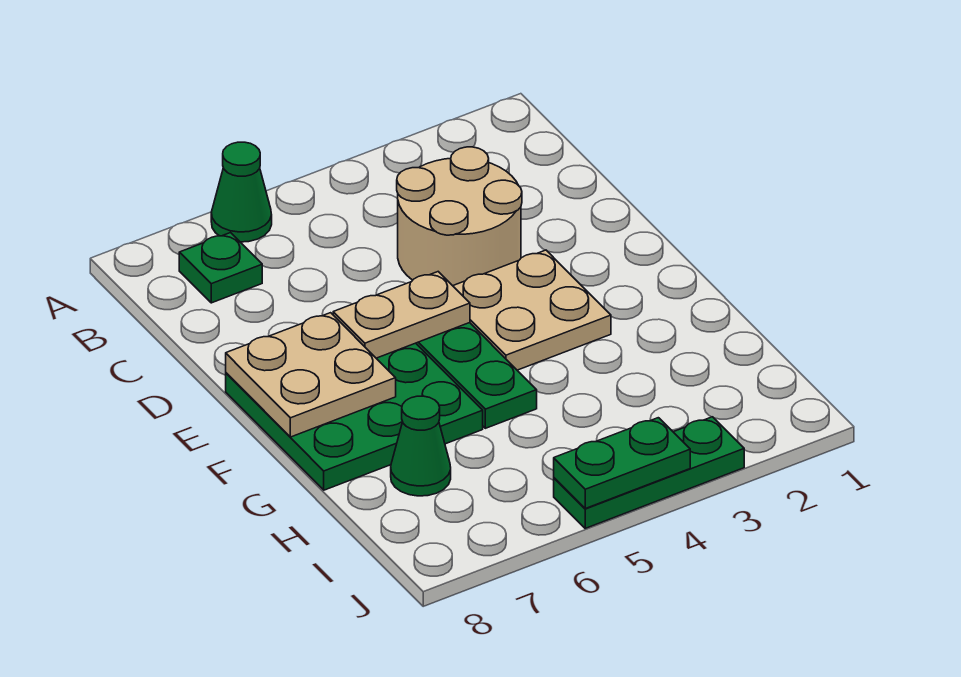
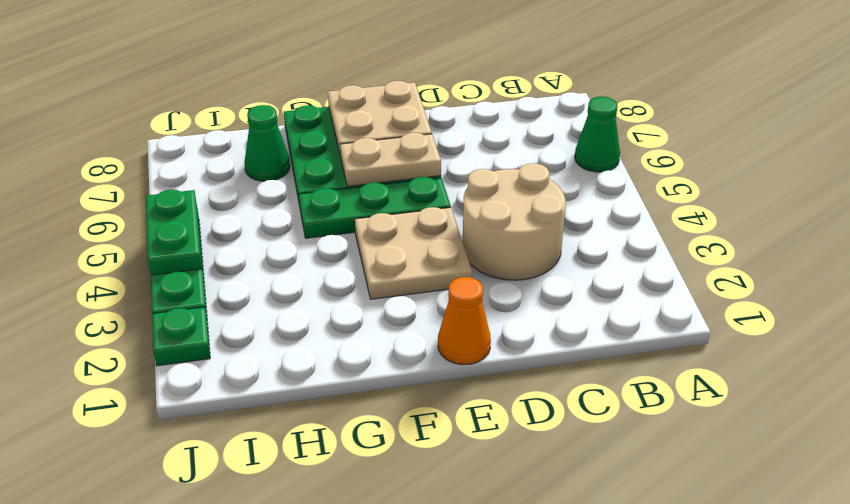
green plate B7 level 1 -> green plate J2 level 1
none -> orange cone E1 level 1
tan plate E5:E6 level 2 -> tan plate E6:F6 level 2

